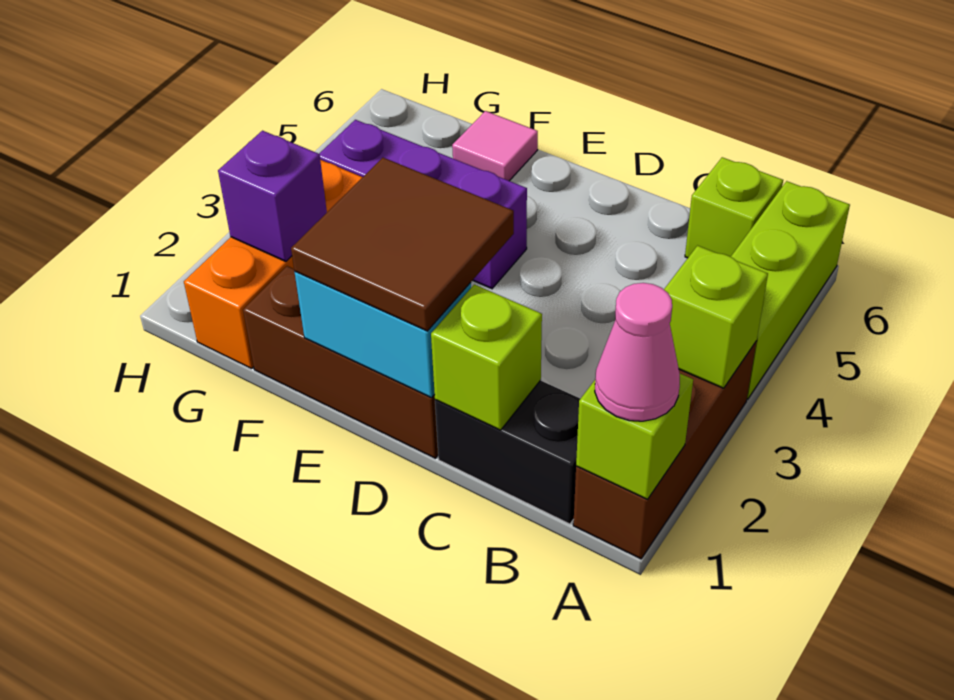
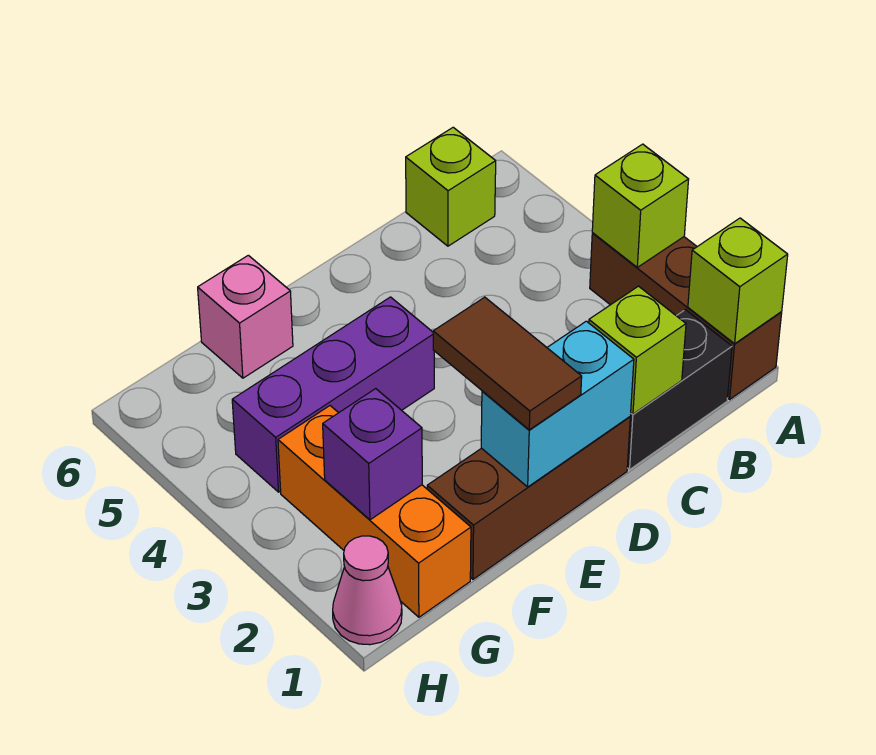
pink cone A1 level 3 -> pink cone H1 level 1
lime brick A4:A6 level 1 -> none
brown tile D1:E2 level 3 -> brown tile E1:E2 level 3
pink tile F6 level 1 -> pink brick F6 level 1

